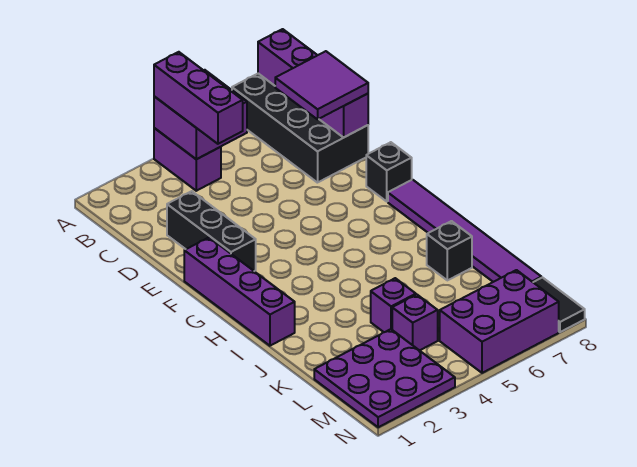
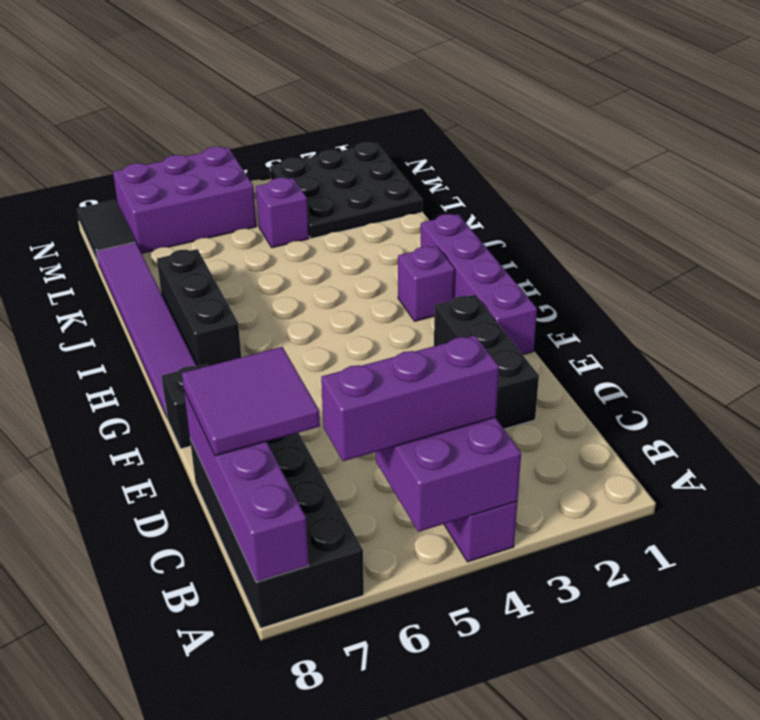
purple brick A4:C4 level 3 -> purple brick B4:B6 level 3
black brick J7 level 1 -> black brick H7:J7 level 1
purple brick K4 level 1 -> purple brick H2 level 1
purple plate L1:N3 level 1 -> black plate L1:N3 level 1

